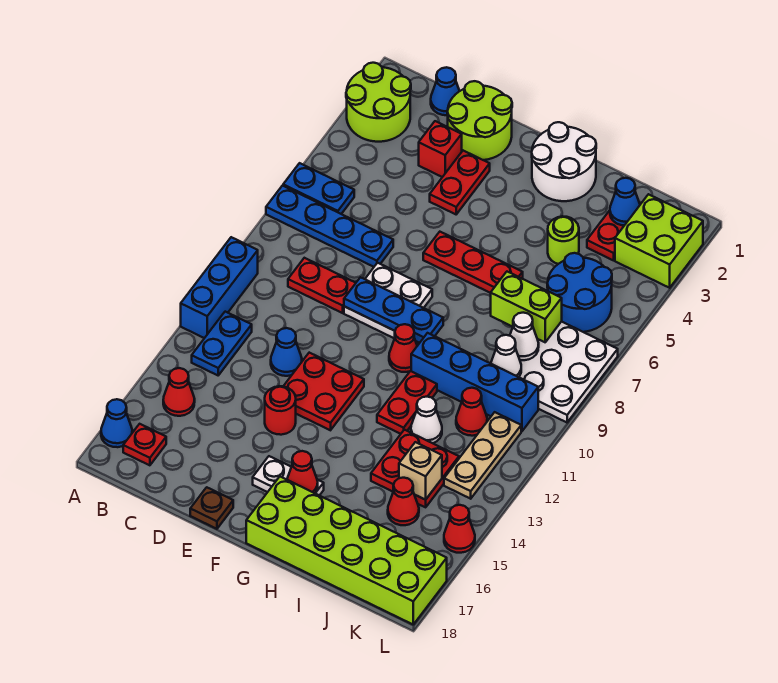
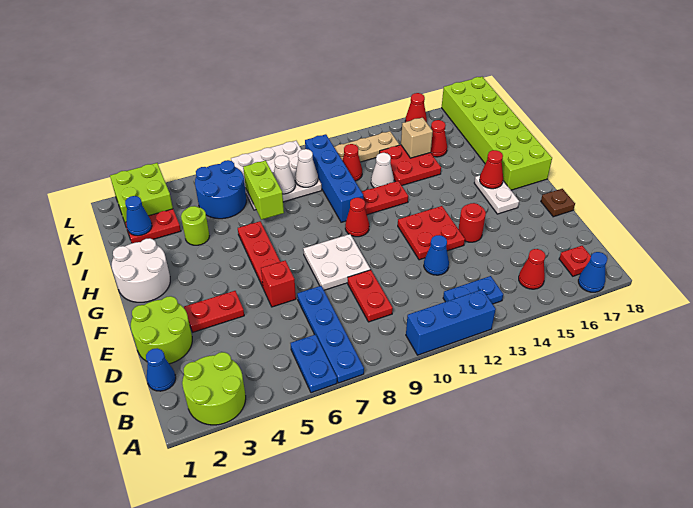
red brick D3 level 1 -> red brick E6 level 1
blue plate E9:G9 level 2 -> none

